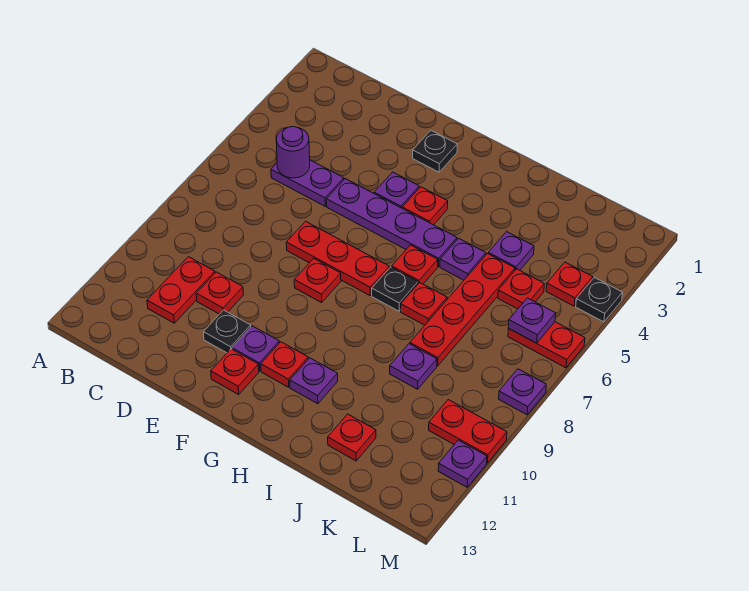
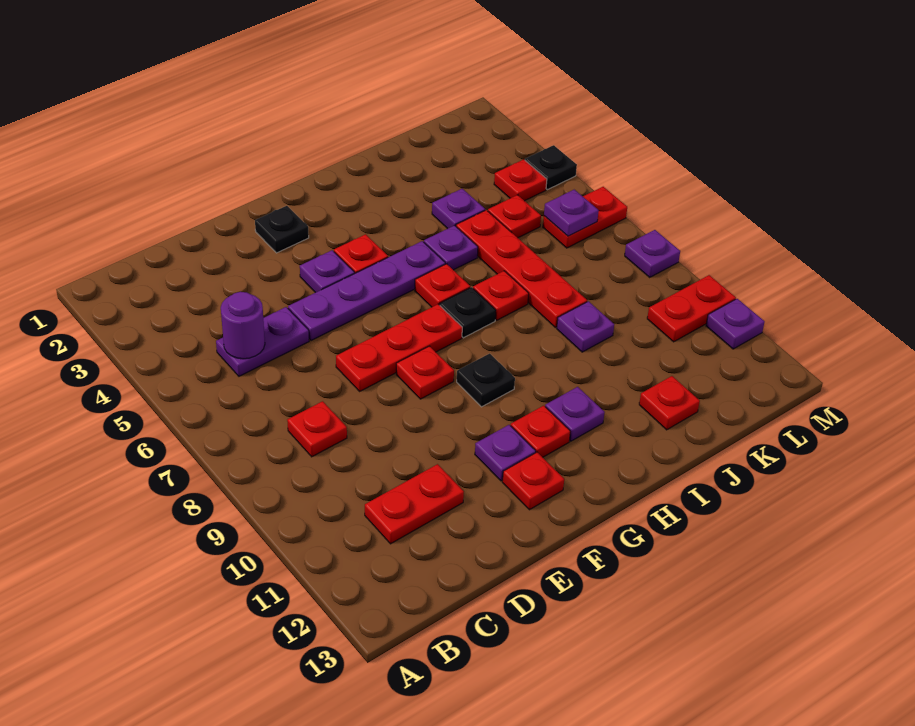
red plate C10:C11 level 1 -> red plate C11:D11 level 1
red plate D10 level 1 -> red plate C8 level 1
black plate E11 level 1 -> black plate G9 level 1

